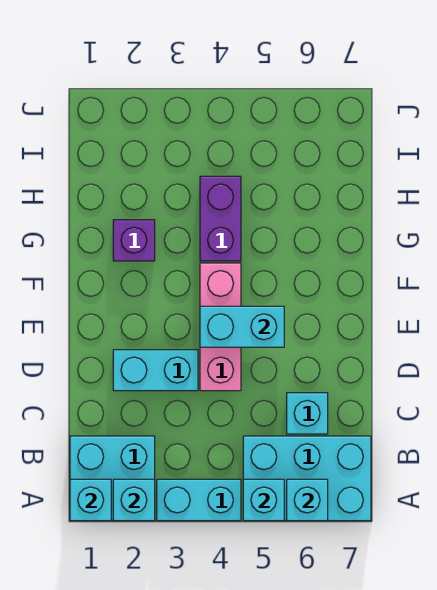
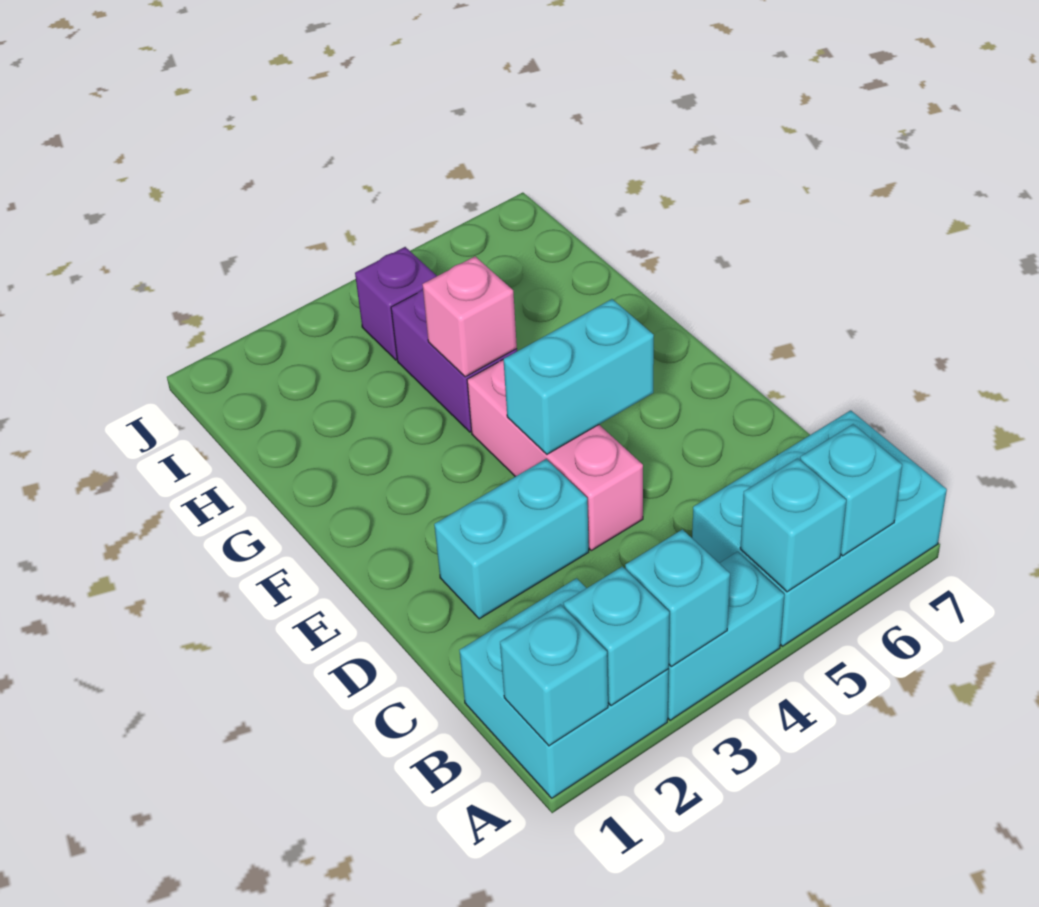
cyan brick C6 level 1 -> cyan brick A3 level 2
purple brick G2 level 1 -> purple brick I4 level 1
none -> pink brick G4 level 2

